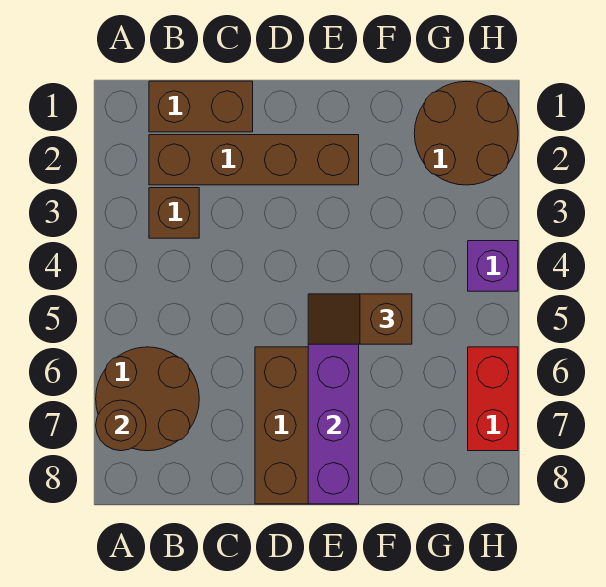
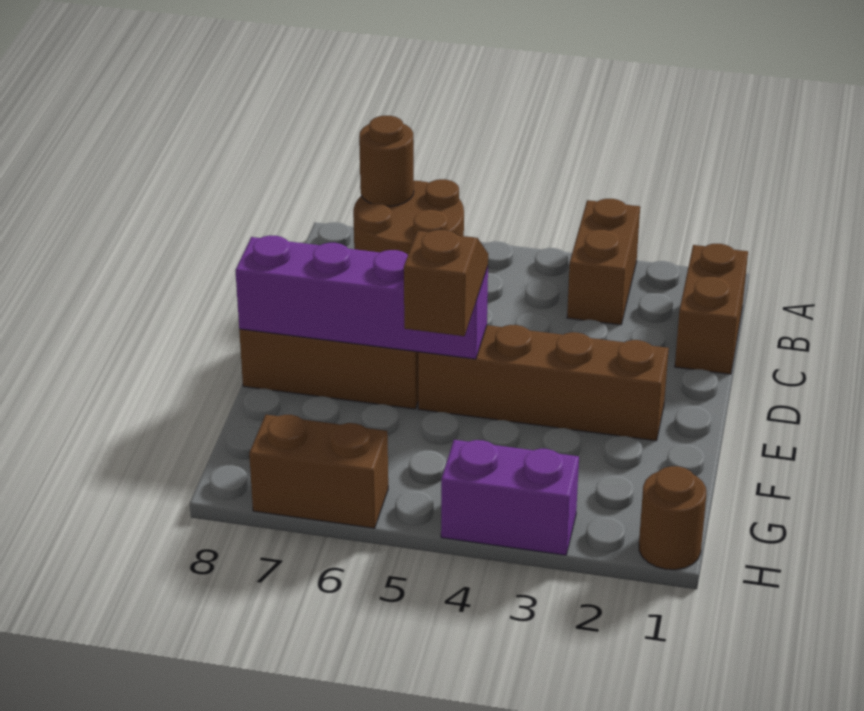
brown brick B2:E2 level 1 -> brown brick E2:E5 level 1
brown brick B3 level 1 -> brown brick A3:B3 level 1
brown round brick G1:H2 level 1 -> brown round brick H1 level 1
purple brick H4 level 1 -> purple brick H3:H4 level 1
red brick H6:H7 level 1 -> brown brick H6:H7 level 1

